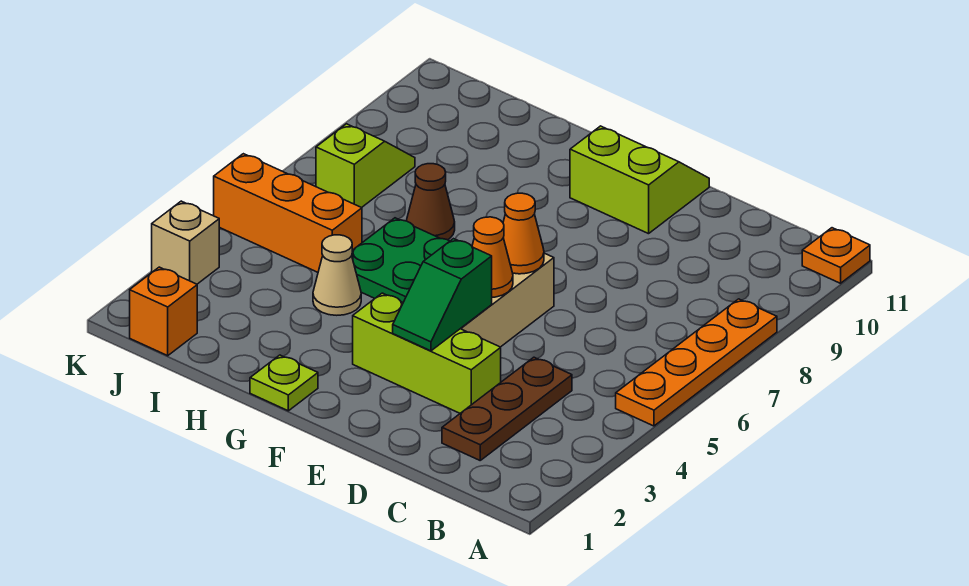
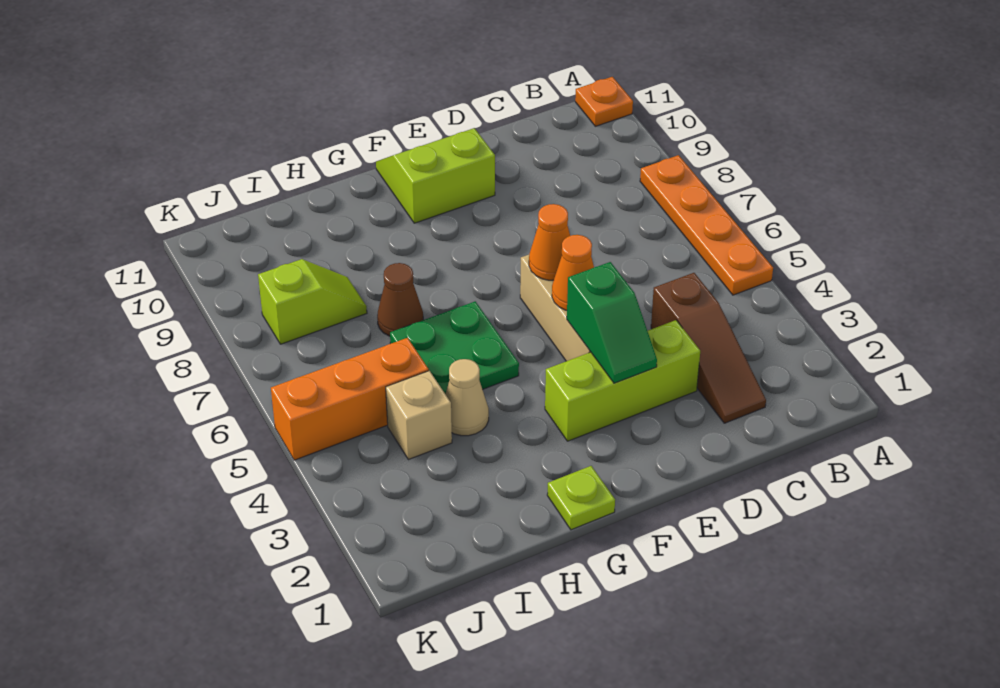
brown plate C2:C4 level 1 -> brown slope C2:C4 level 1 top 4
orange brick J1 level 1 -> none
lime slope J7:J8 level 1 top 7 -> lime slope I8:J8 level 1 top J
tan brick K3 level 1 -> tan brick I4 level 1

